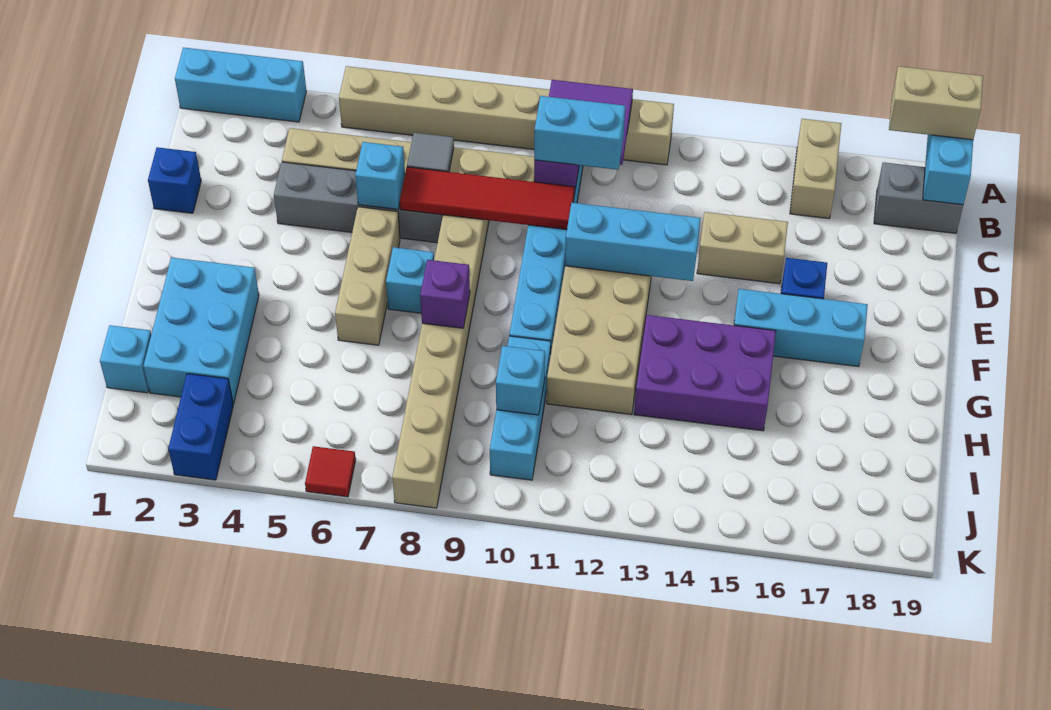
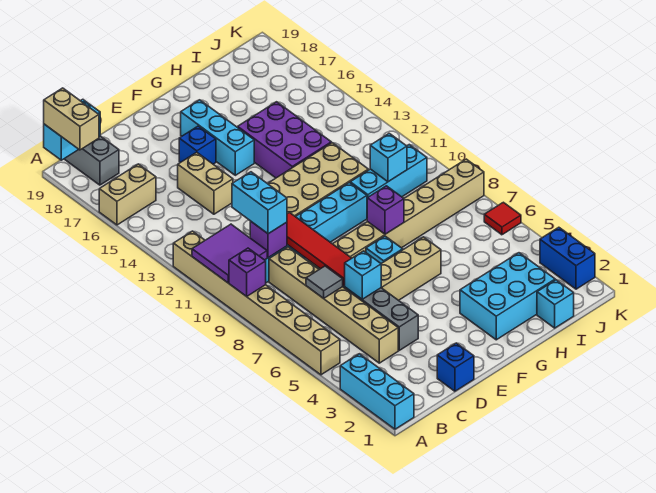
none -> purple brick A9 level 2
cyan brick E11:E13 level 2 -> none
blue brick J3:K3 level 1 -> blue brick K2:K3 level 1

